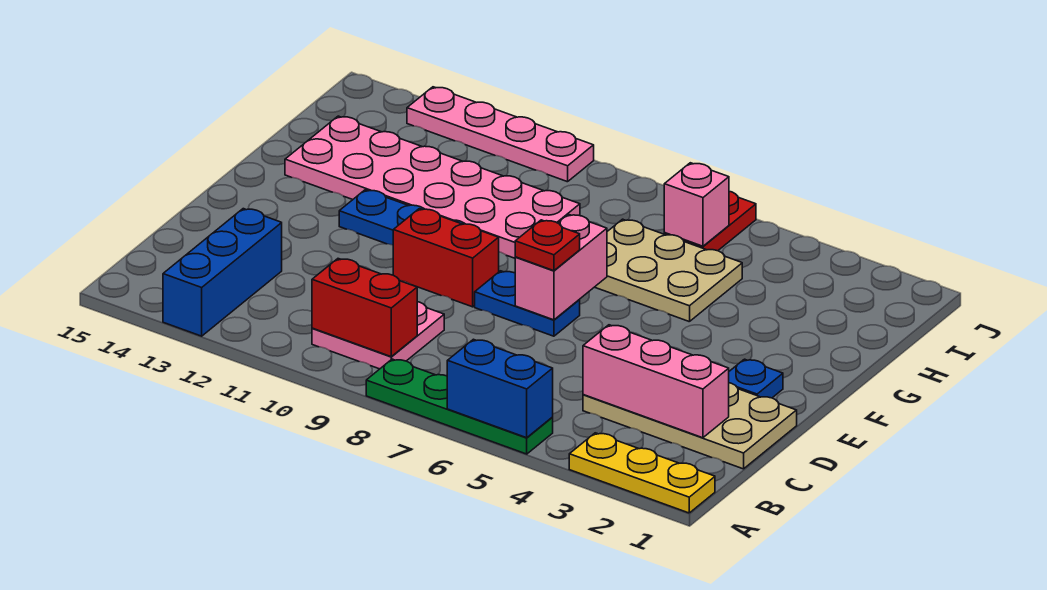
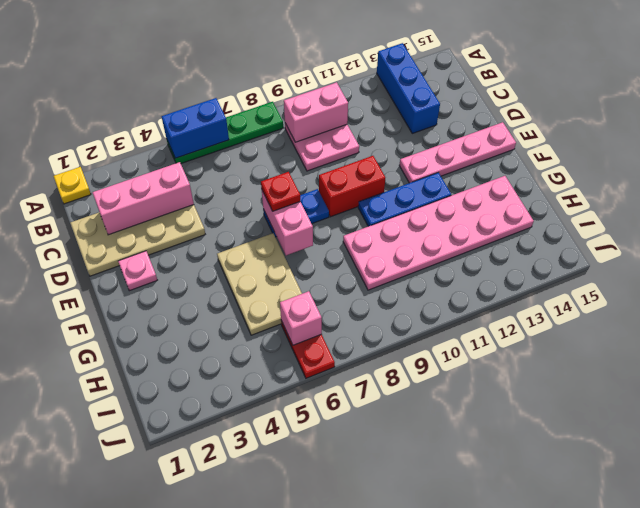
yellow plate A1:A3 level 1 -> yellow plate A1 level 1
red brick B9:B10 level 2 -> pink brick B9:B10 level 2
blue plate E2 level 1 -> pink plate E2 level 1
tan plate G5:H7 level 1 -> tan plate F5:H6 level 1
pink plate J10:J13 level 1 -> pink plate E12:E15 level 1

